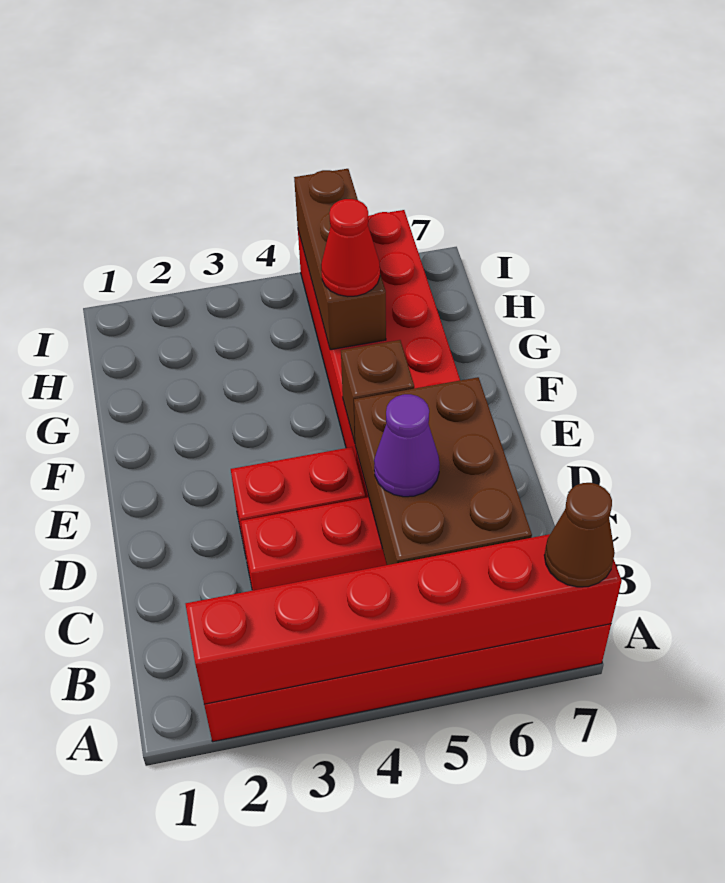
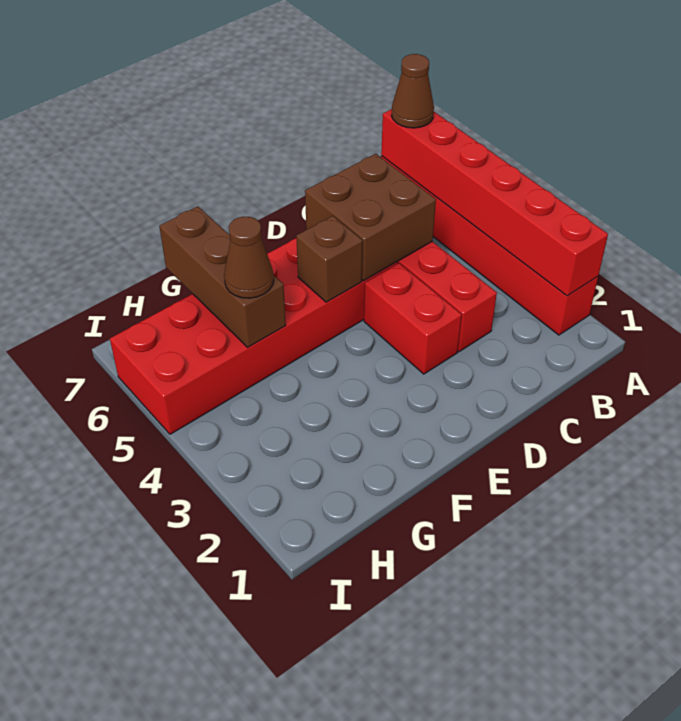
brown brick B5:D6 level 2 -> brown brick C5:D6 level 2
purple cone C5 level 3 -> none
brown brick G5:I5 level 2 -> brown brick G5:G7 level 2
red cone G5 level 3 -> brown cone G5 level 3

